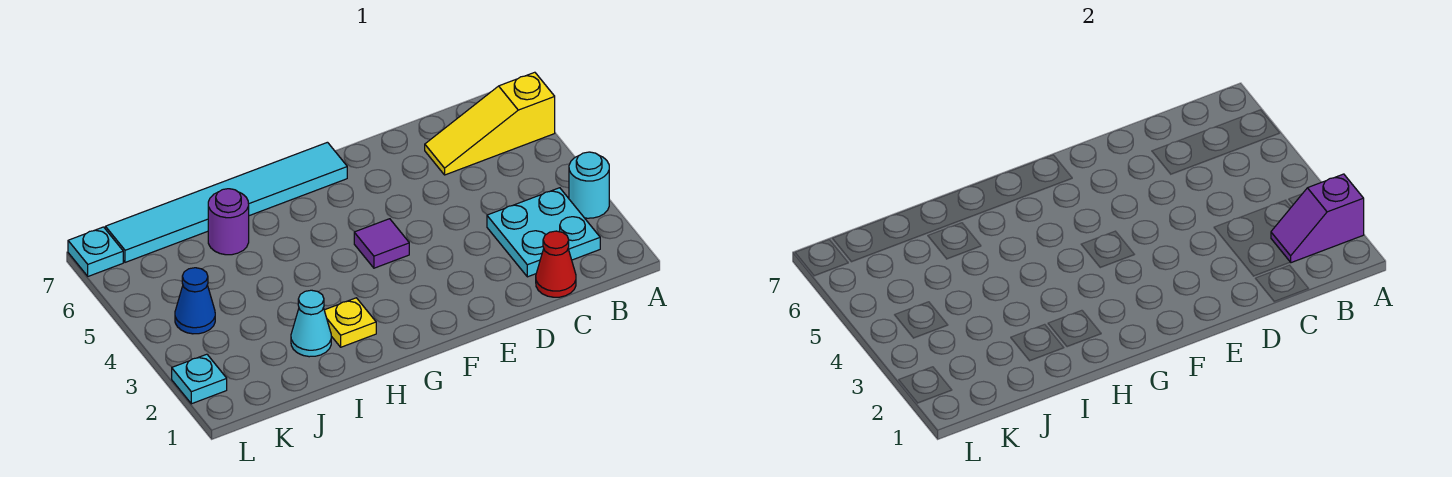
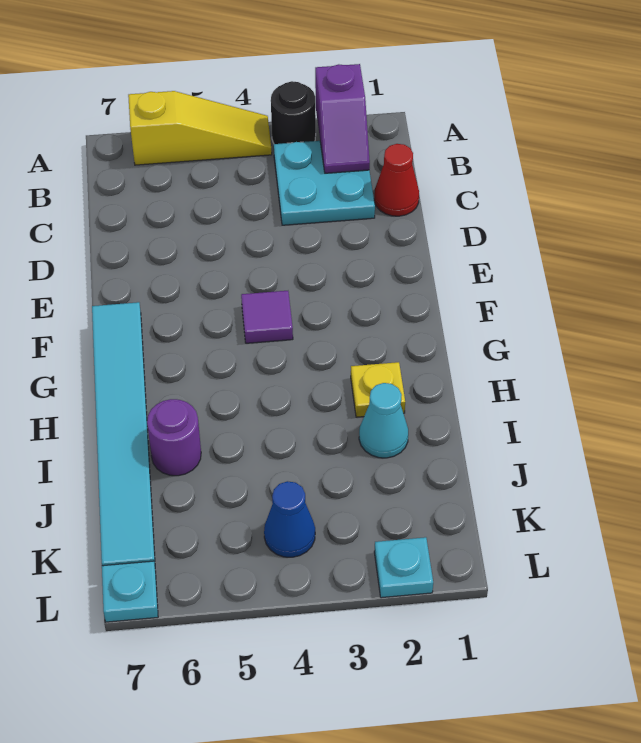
cyan round brick A3 level 1 -> black round brick A3 level 1
yellow slope A6:C6 level 1 top A -> yellow slope A4:A6 level 1 top 6

